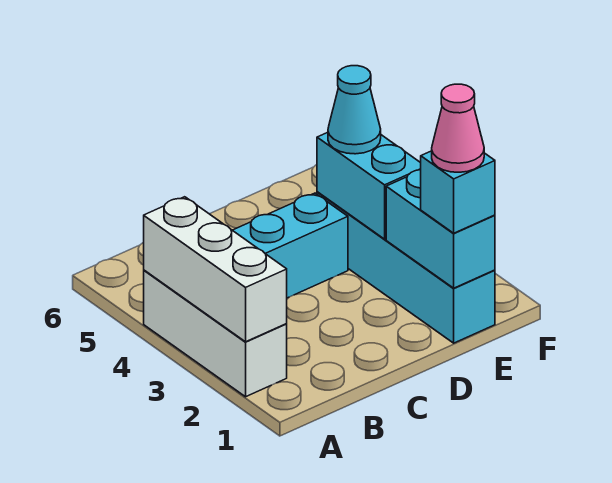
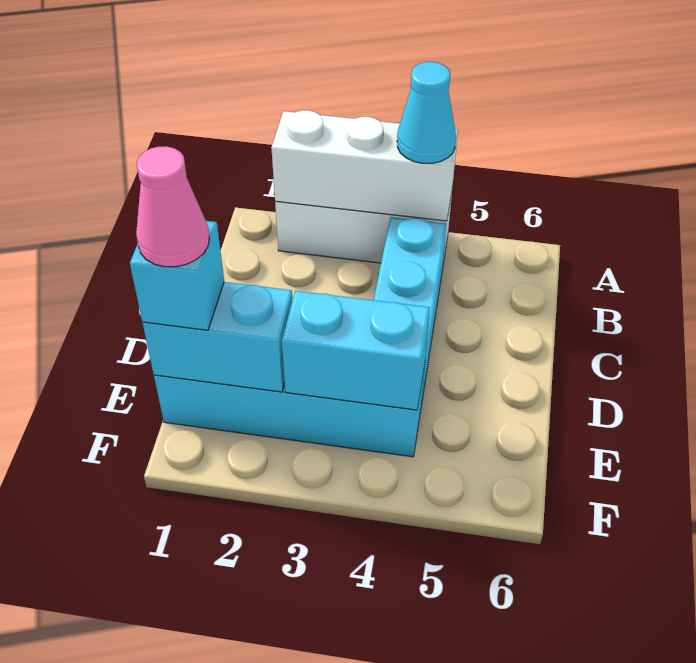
cyan cone E4 level 3 -> cyan cone A4 level 3

